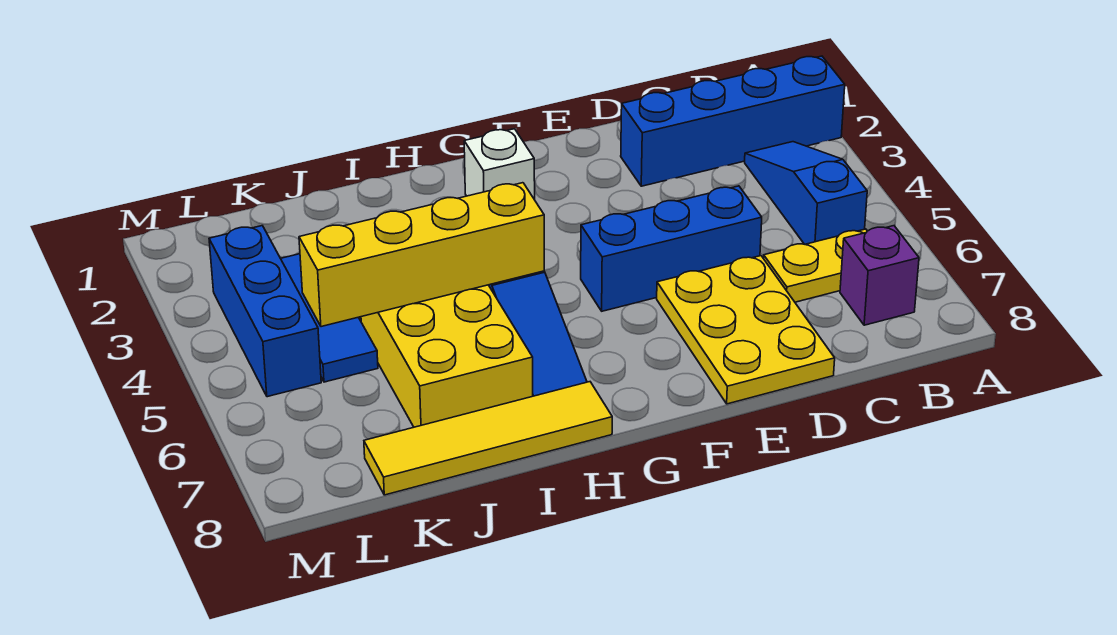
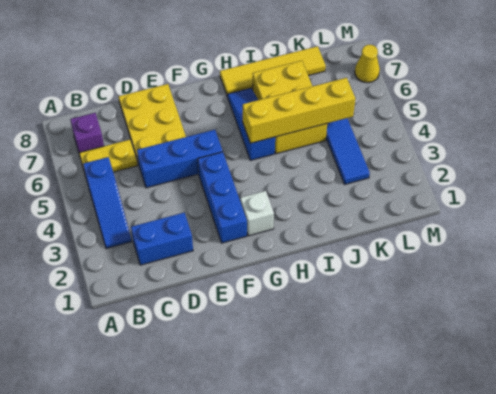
blue brick A2:D2 level 1 -> blue brick C2:D2 level 1
blue brick L3:L5 level 1 -> blue brick F2:F4 level 1
none -> yellow cone M7 level 1

